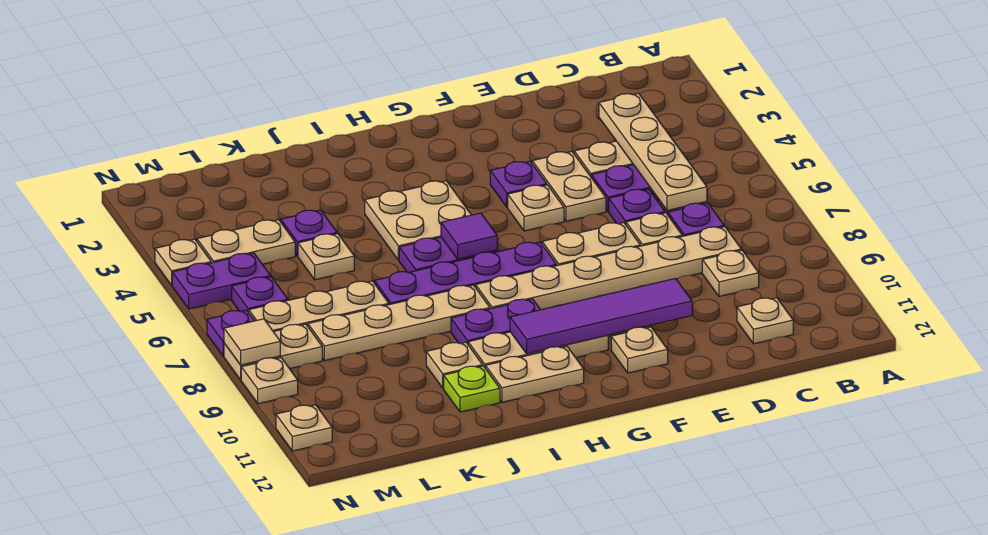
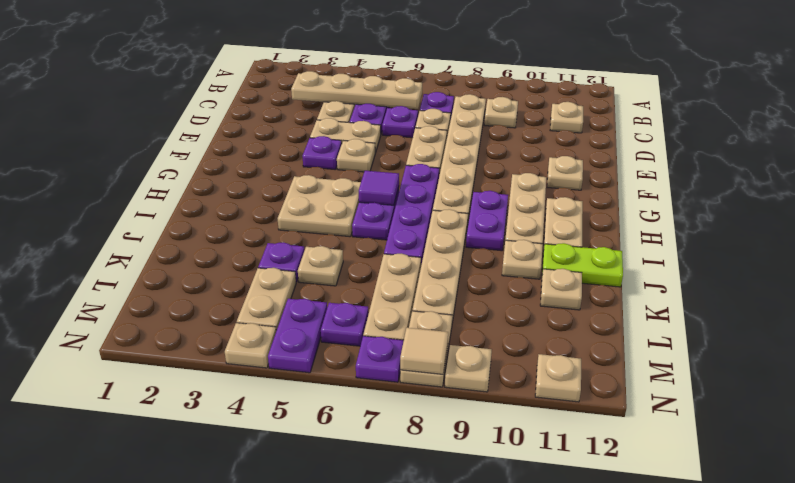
purple tile E10:H10 level 2 -> none
lime plate J11 level 1 -> lime plate J11:J12 level 1
none -> tan plate K11 level 1

